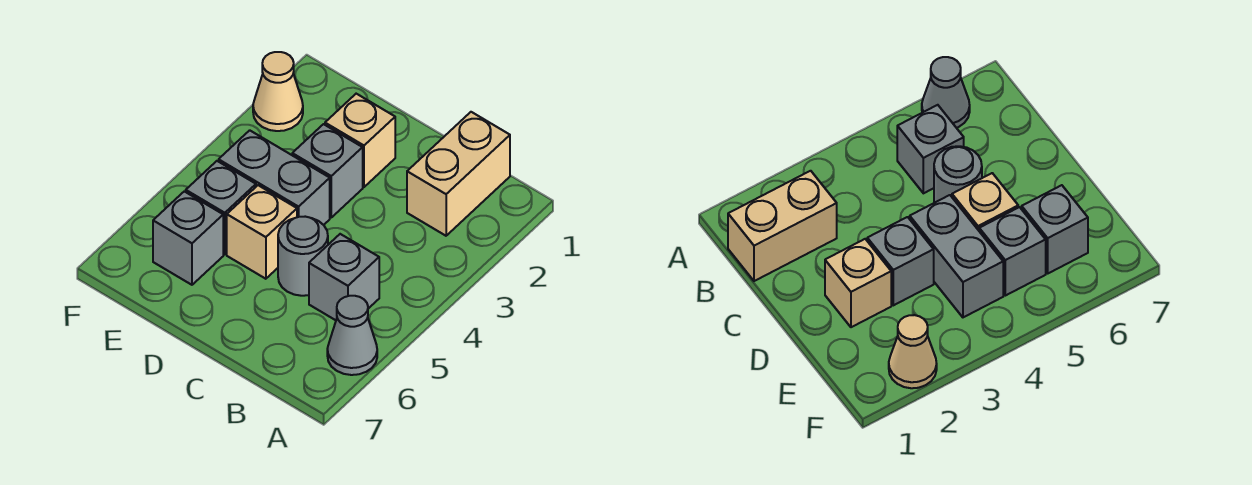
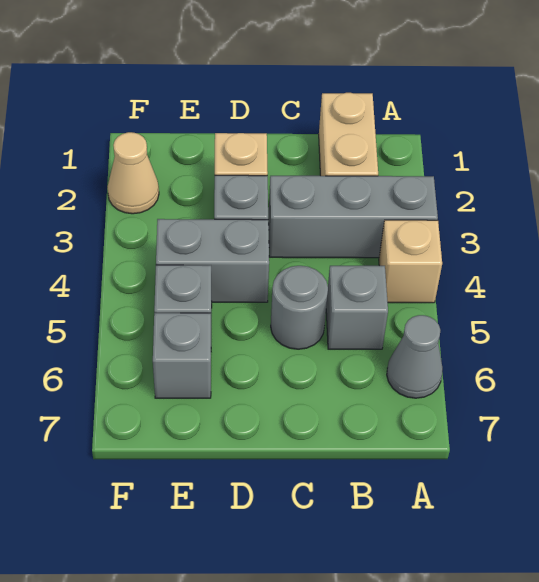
none -> grey brick A3:C3 level 1
tan brick D5 level 1 -> tan brick A4 level 1

